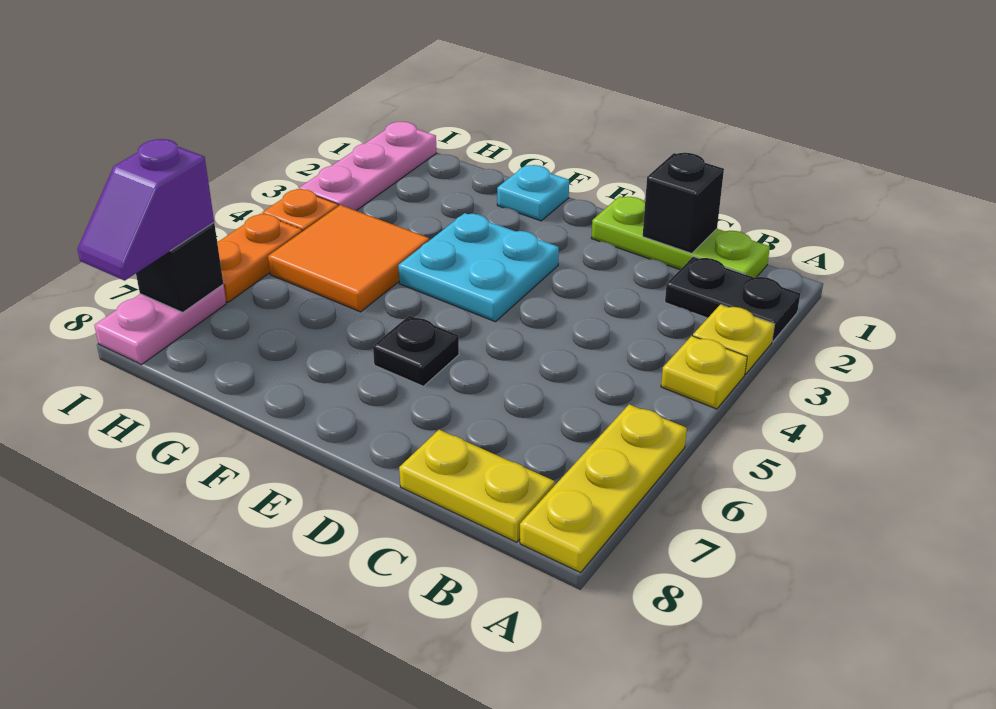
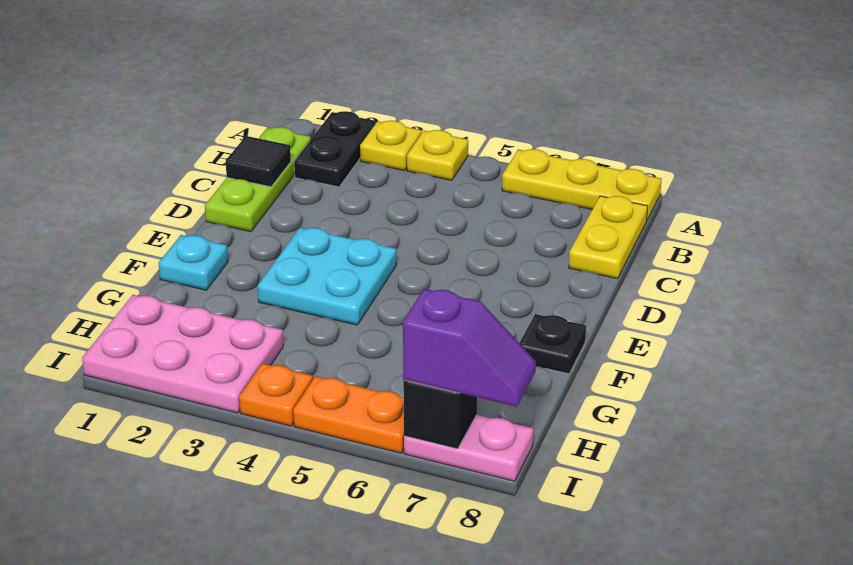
black brick C1 level 2 -> black tile C1 level 2
black plate E6 level 1 -> black plate F8 level 1
orange tile G4:H5 level 1 -> none
pink plate I1:I3 level 1 -> pink plate H1:I3 level 1

